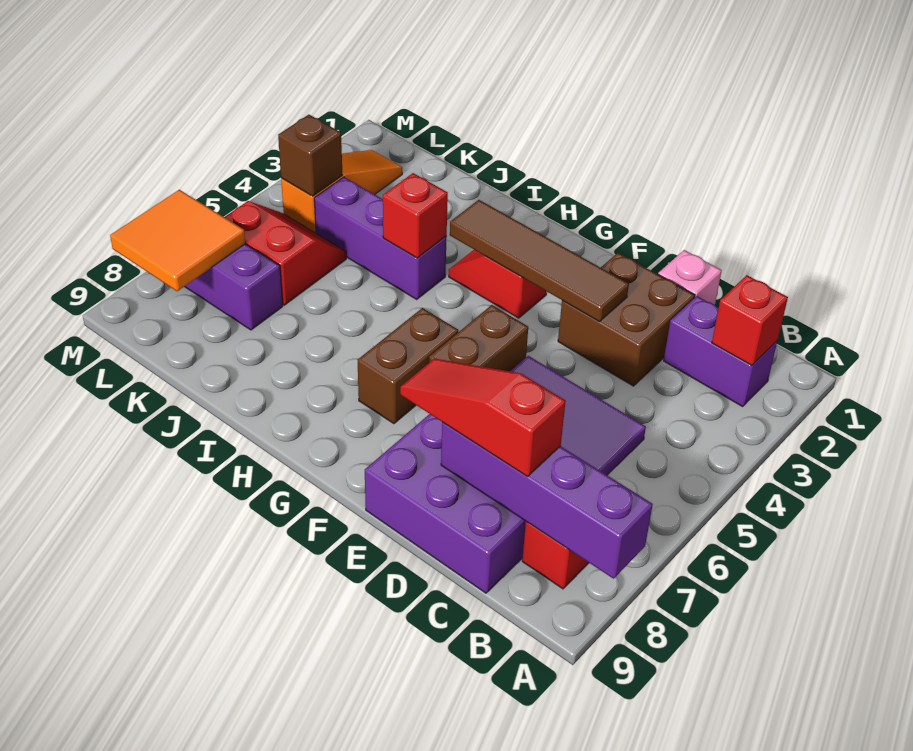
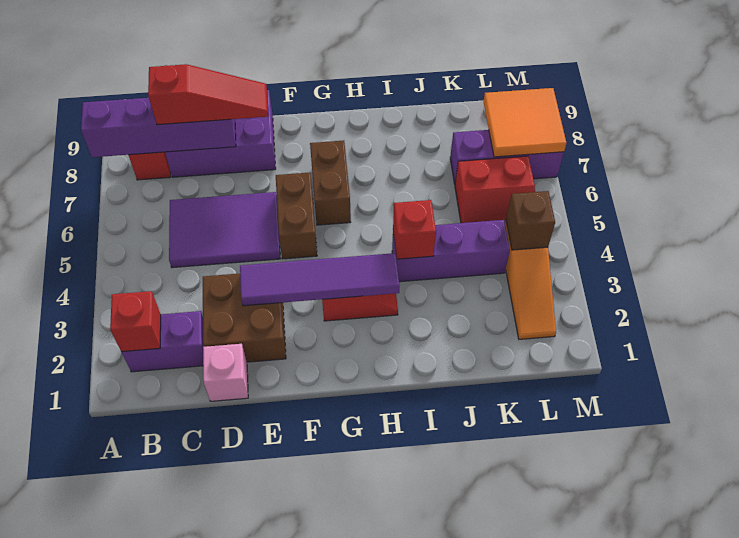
brown tile E3:H3 level 2 -> purple tile E3:H3 level 2

